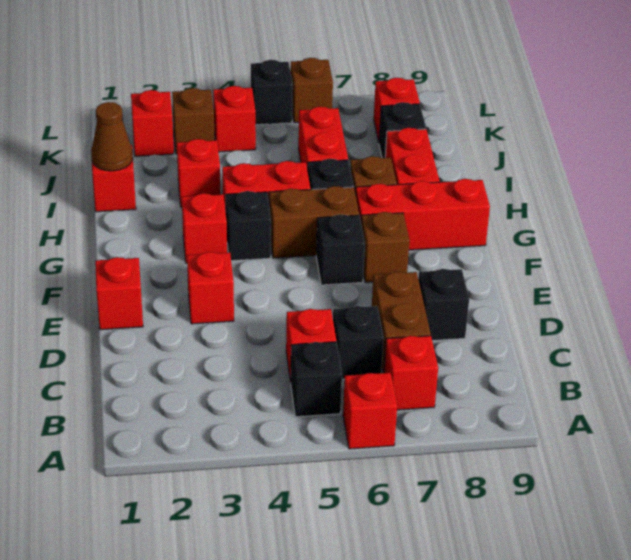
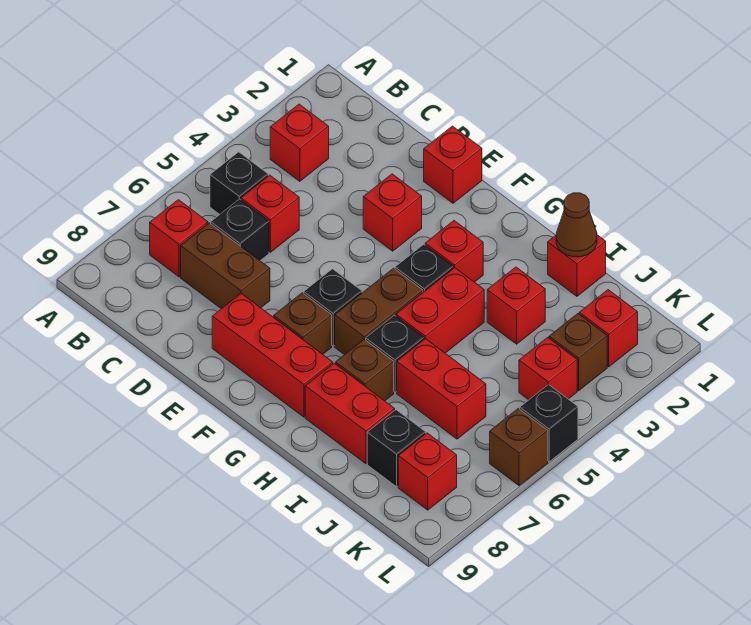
red brick A6 level 1 -> red brick B3 level 1
black brick D8 level 1 -> none
red brick G7:G9 level 1 -> red brick E8:G8 level 1

